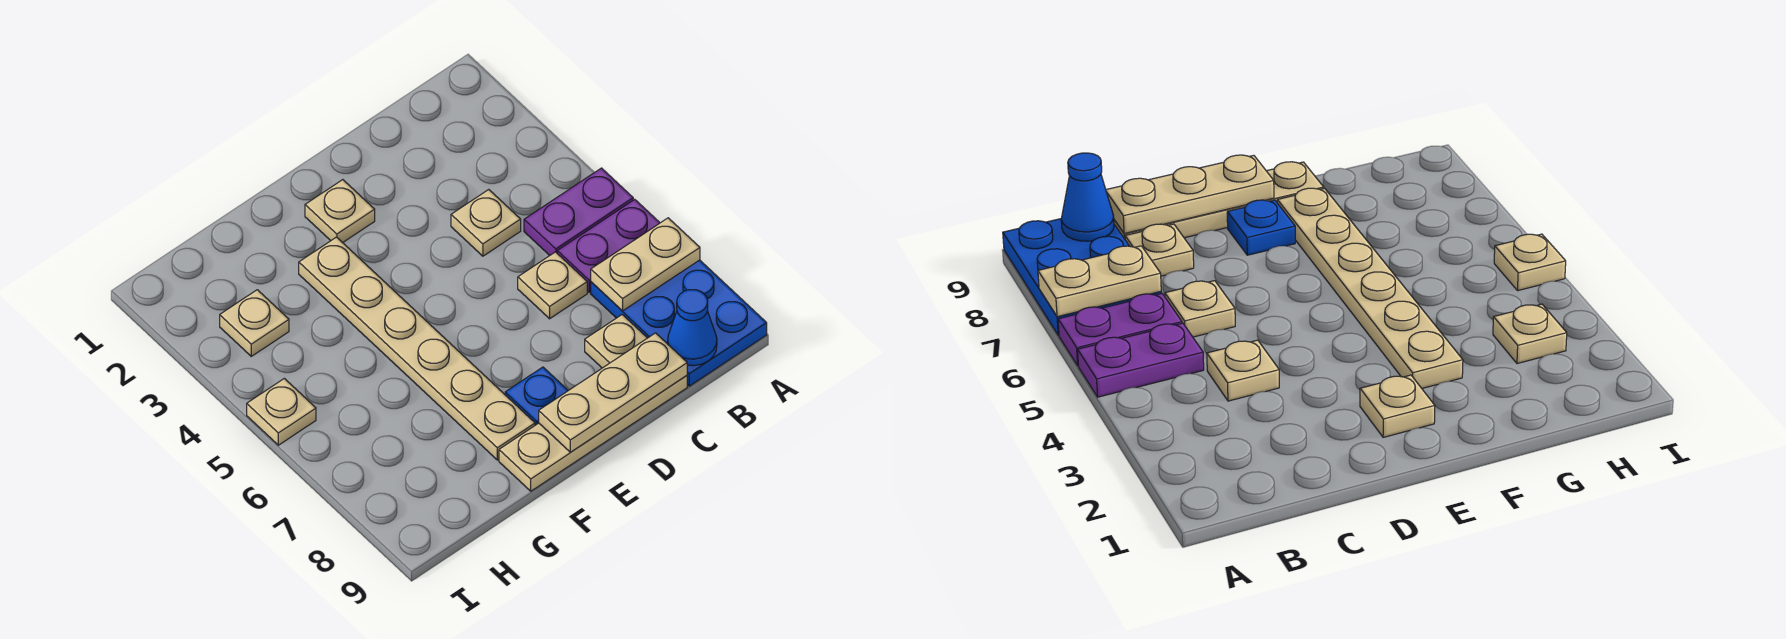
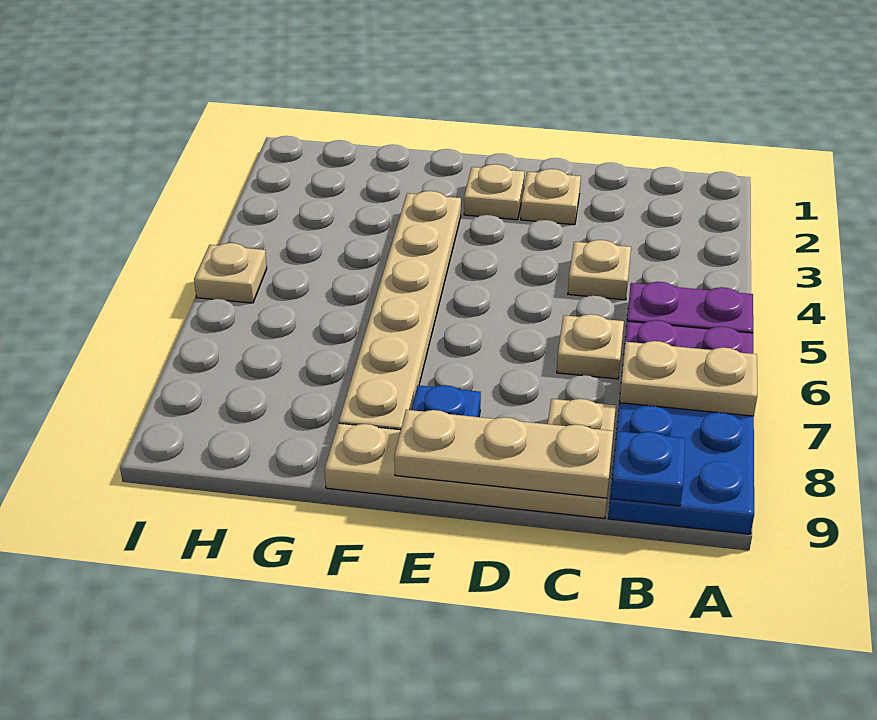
blue cone B9 level 2 -> blue plate B9 level 2
tan plate H3 level 1 -> tan plate D2 level 1

